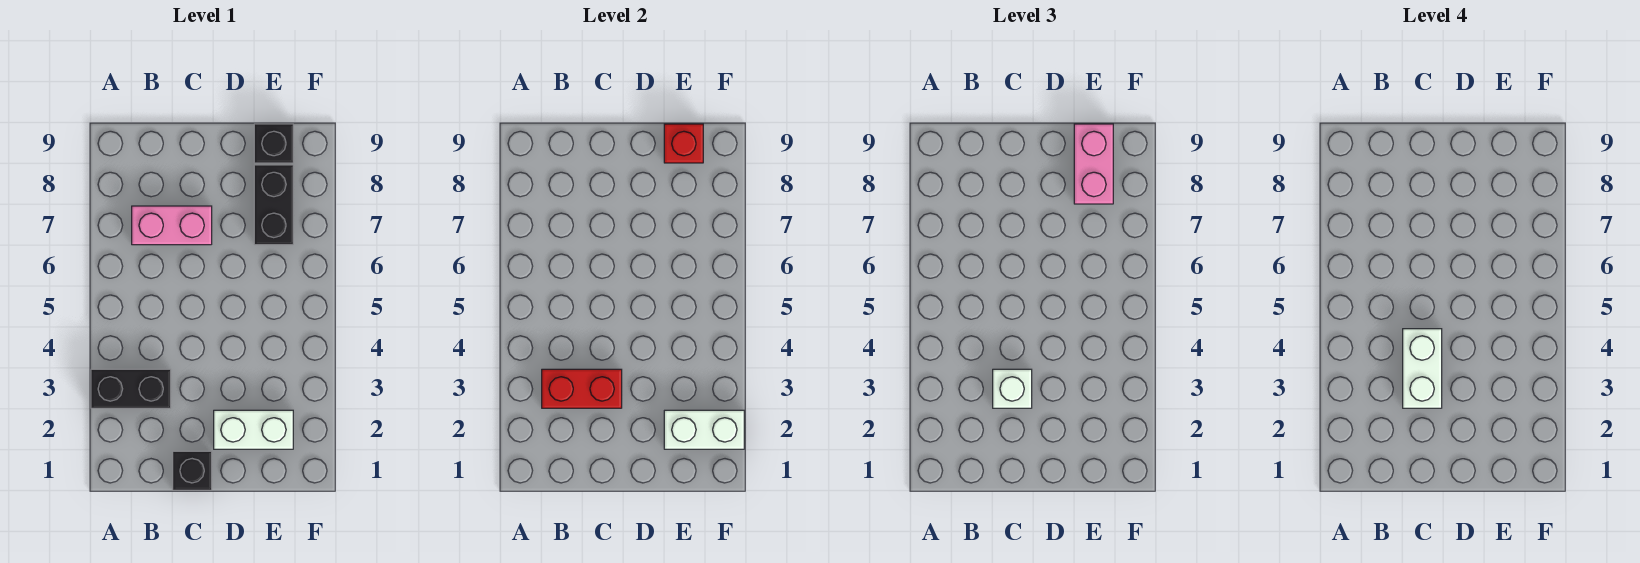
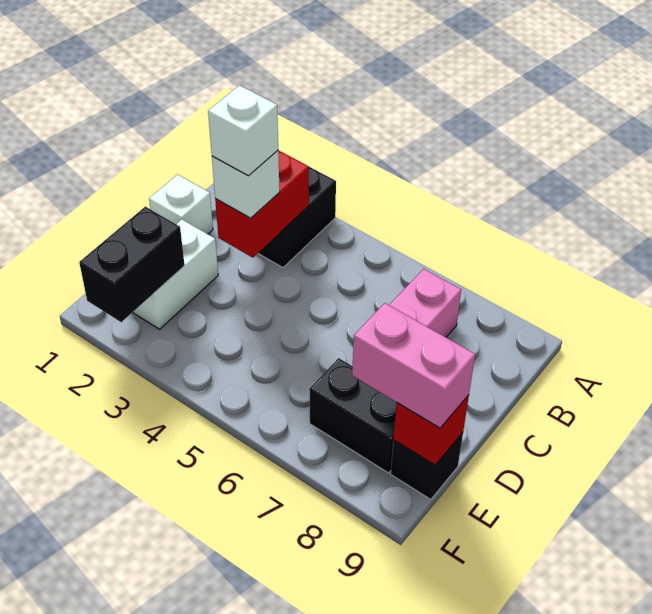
black brick C1 level 1 -> white brick C1 level 1
white brick C3:C4 level 4 -> white brick C3 level 4
white brick E2:F2 level 2 -> black brick E2:F2 level 2

